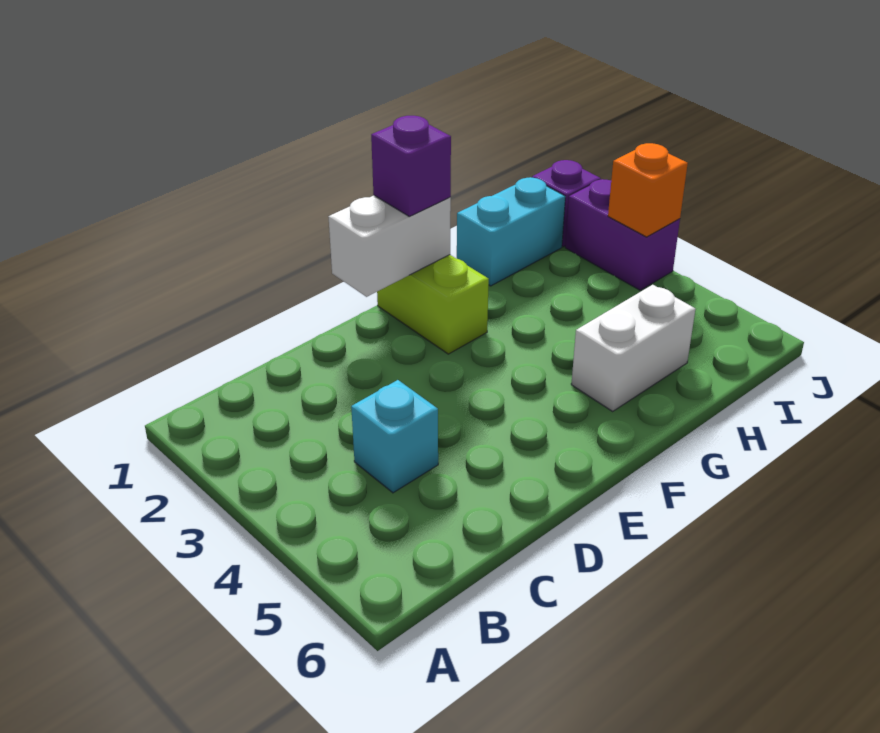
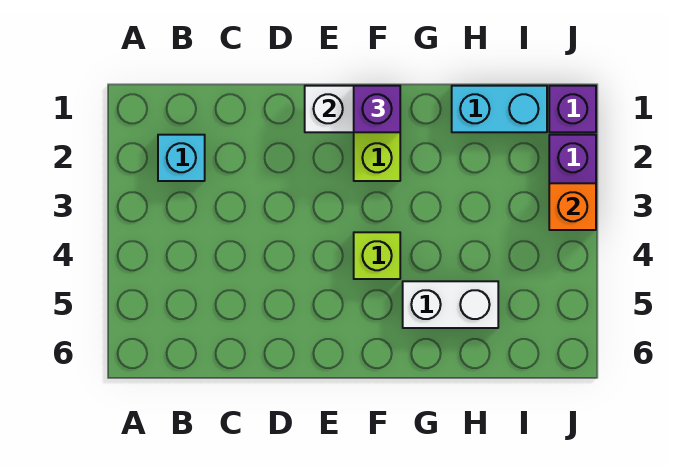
cyan brick C4 level 1 -> cyan brick B2 level 1
none -> lime brick F4 level 1

